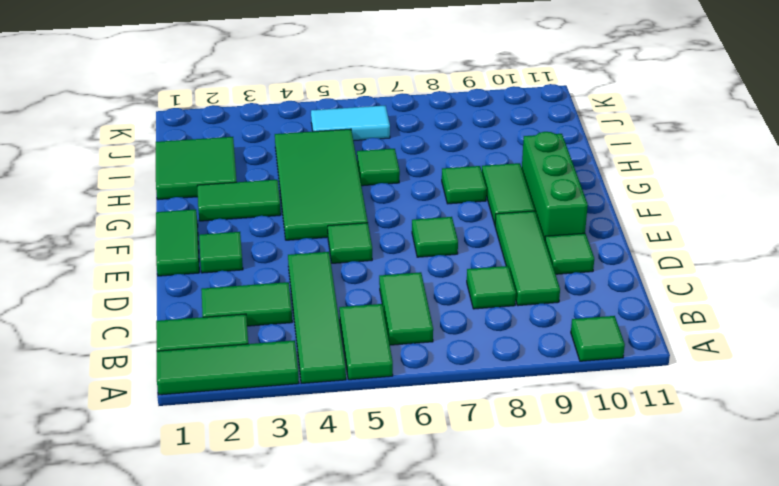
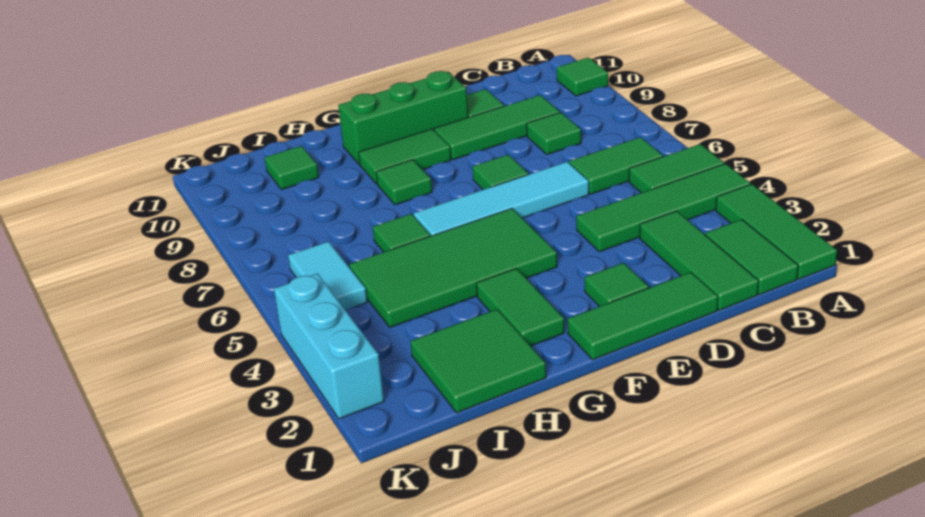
green tile C2:C3 level 1 -> green tile C1:C3 level 1
none -> cyan tile D6:G6 level 1
green tile E1:F1 level 1 -> green tile D1:F1 level 1
green tile E5 level 1 -> green tile I10 level 1
none -> cyan brick K2:K4 level 1

